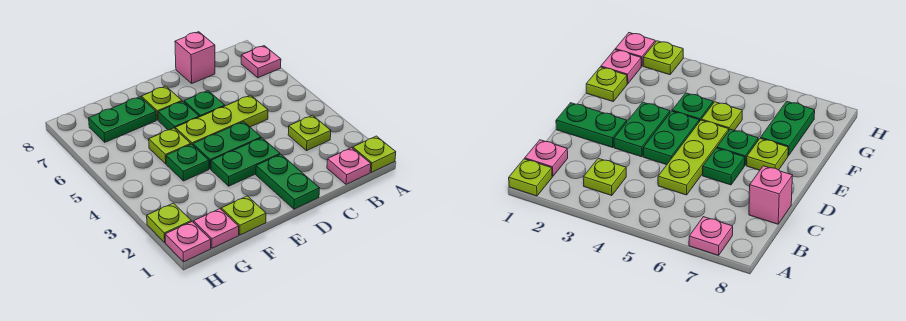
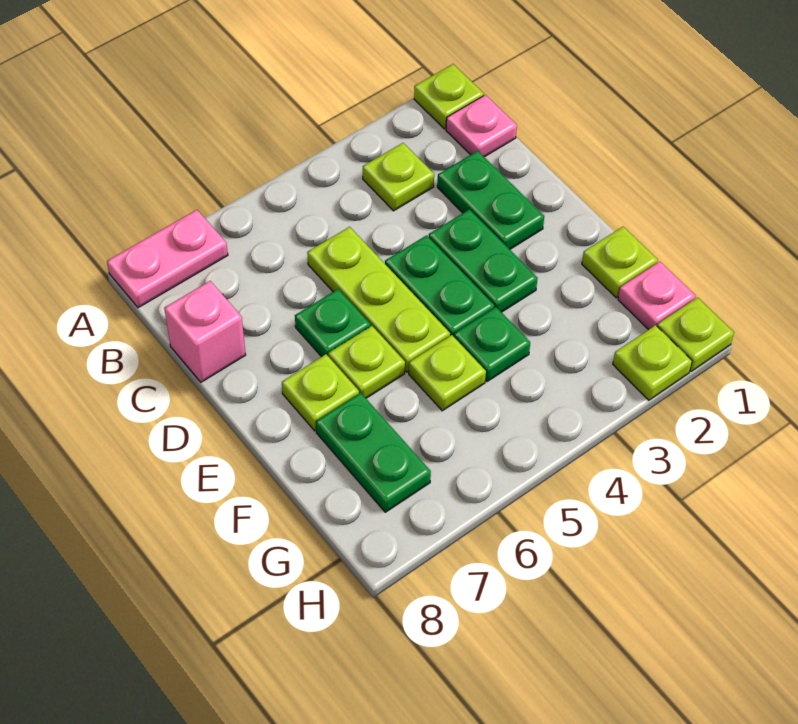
pink plate A7 level 1 -> pink plate A7:A8 level 1
green plate D1:D2 level 1 -> green plate C2:D2 level 1
green plate E6 level 1 -> lime plate E6 level 1
pink plate H1 level 1 -> lime plate H1 level 1

